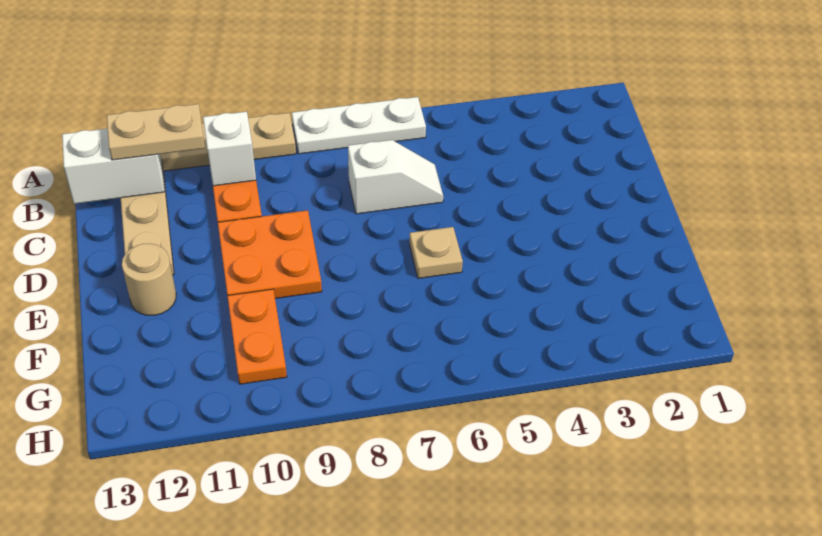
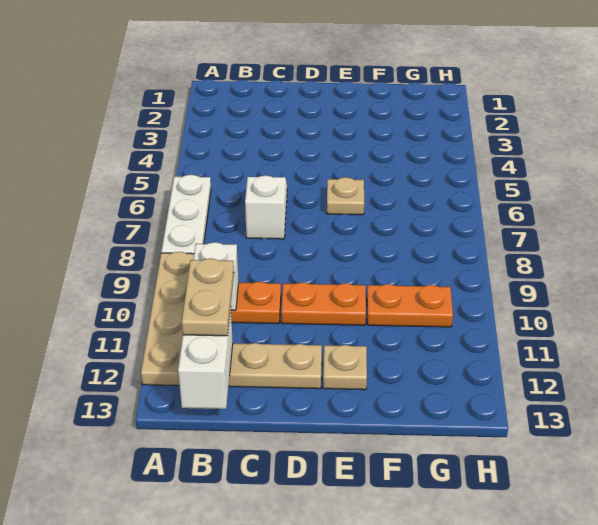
orange plate D9:E10 level 1 -> orange plate D10:E10 level 1
tan round brick E12 level 1 -> tan plate E12 level 1

